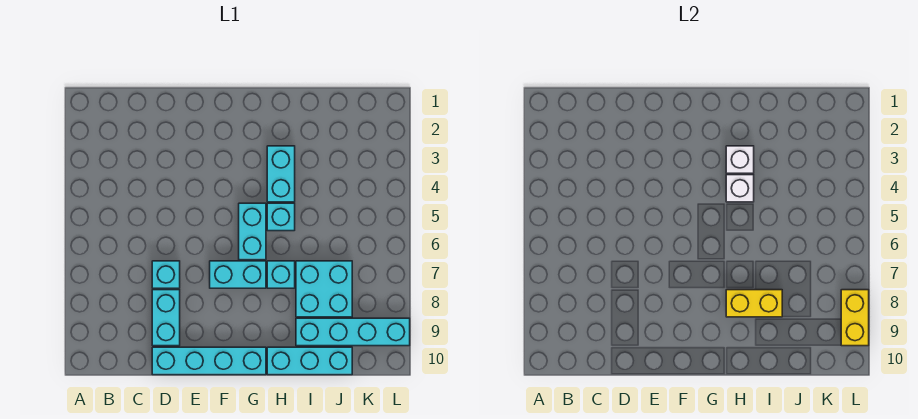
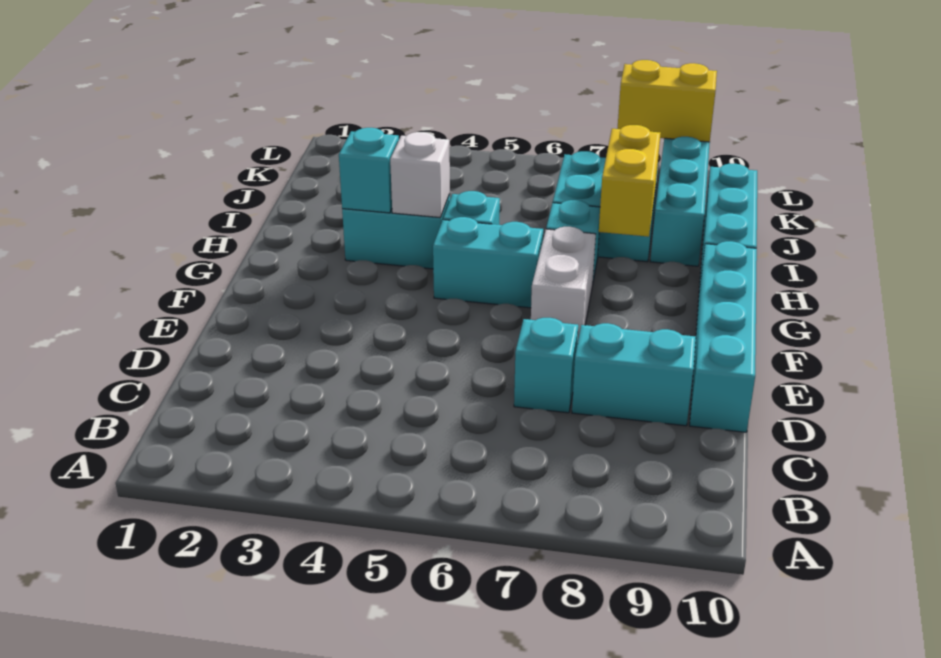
cyan brick F7:G7 level 1 -> white brick F7:G7 level 1
white brick H3 level 2 -> cyan brick H3 level 2

